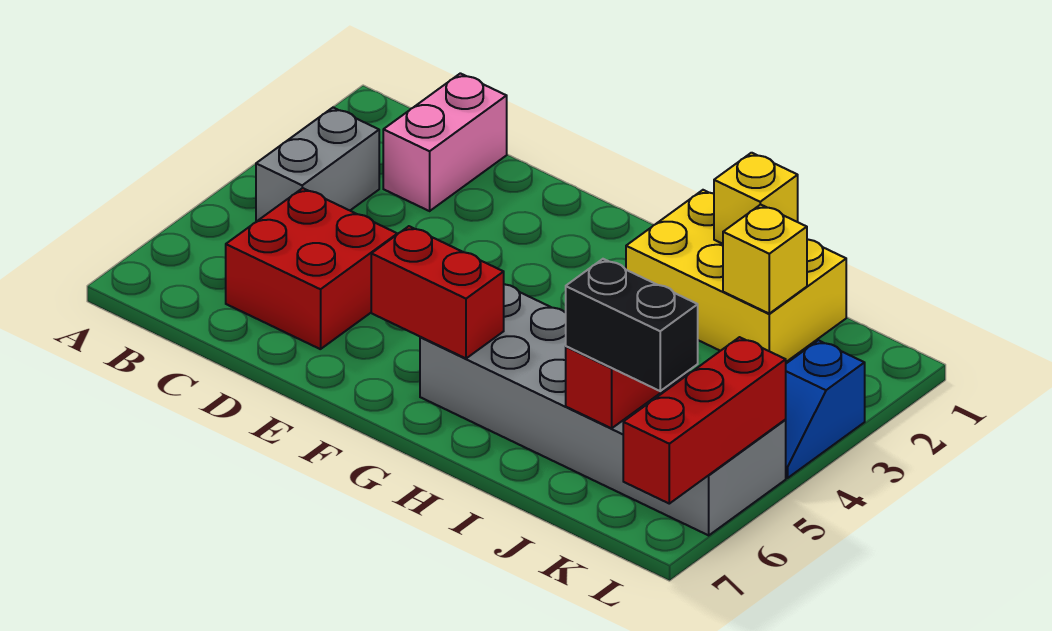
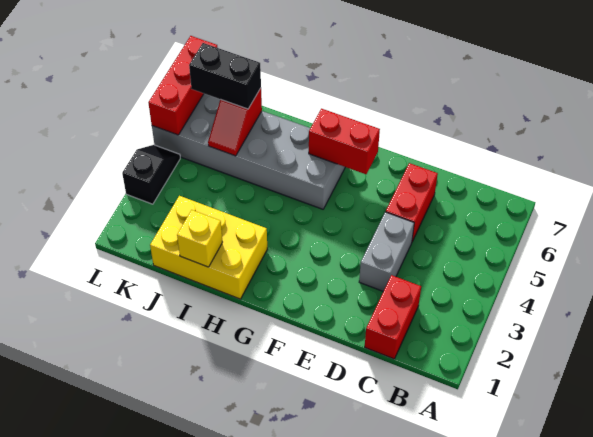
grey brick B3:B4 level 1 -> grey brick D3:D4 level 1
pink brick C1:C2 level 1 -> red brick C1:C2 level 1
red brick C5:D6 level 1 -> red brick D5:D6 level 1
yellow brick J2 level 2 -> none
blue slope L3:L4 level 1 top 3 -> black slope L3:L4 level 1 top 3

